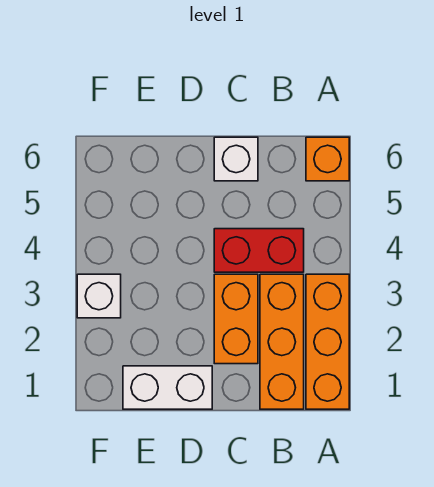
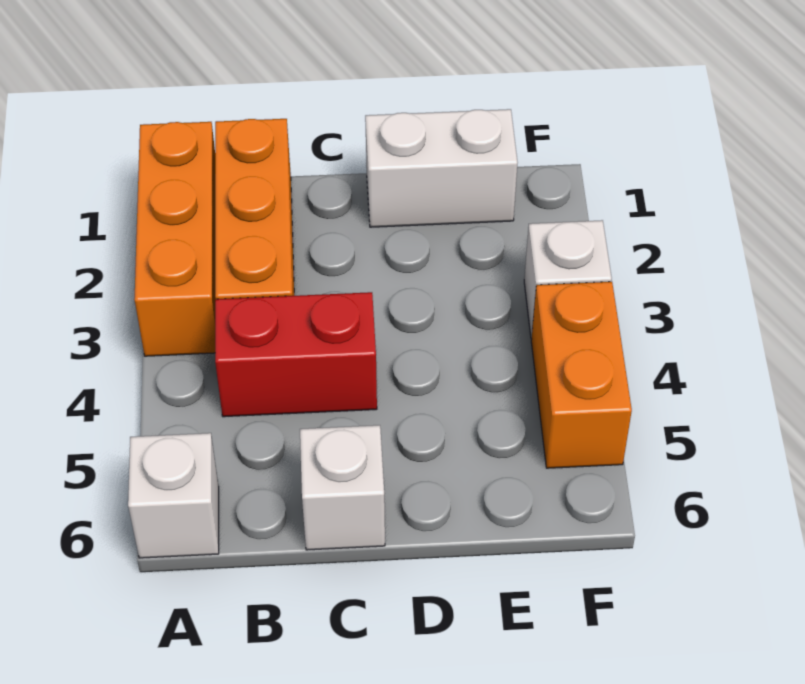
orange brick A6 level 1 -> white brick A6 level 1
orange brick C2:C3 level 1 -> orange brick F4:F5 level 1

